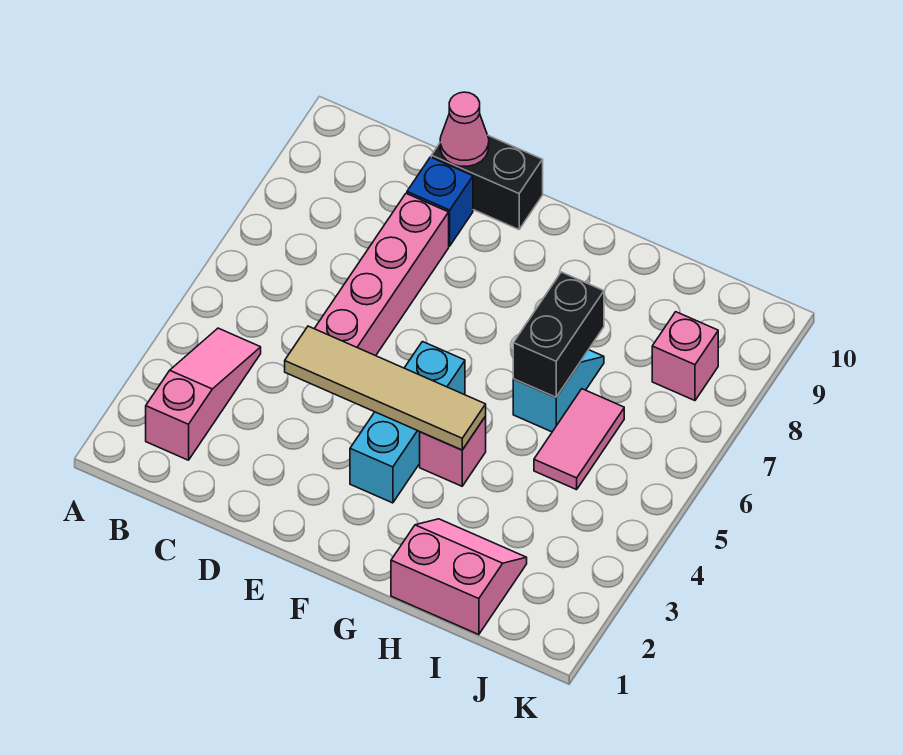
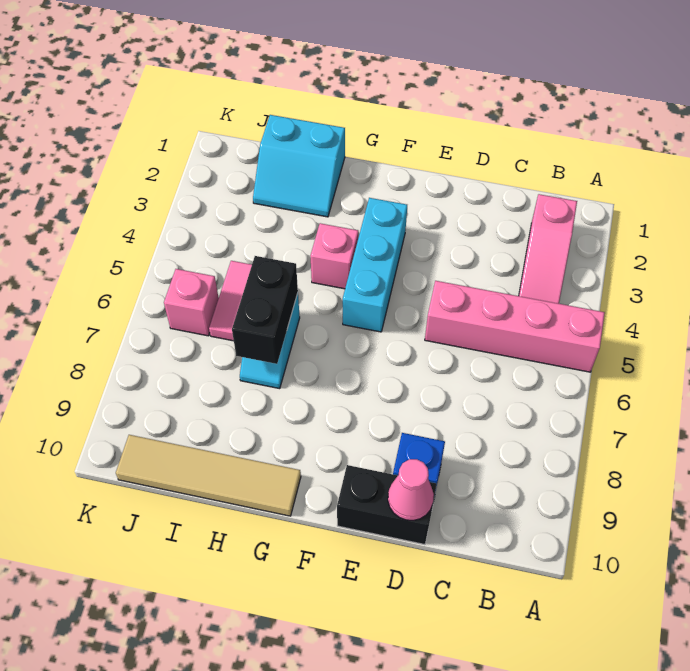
tan tile D4:G4 level 2 -> tan tile G10:J10 level 1
pink brick D5:D8 level 1 -> pink brick A5:D5 level 1
pink slope H1:I2 level 1 top 1 -> cyan slope H1:I2 level 1 top 1
pink brick J8 level 1 -> pink brick J6 level 1

